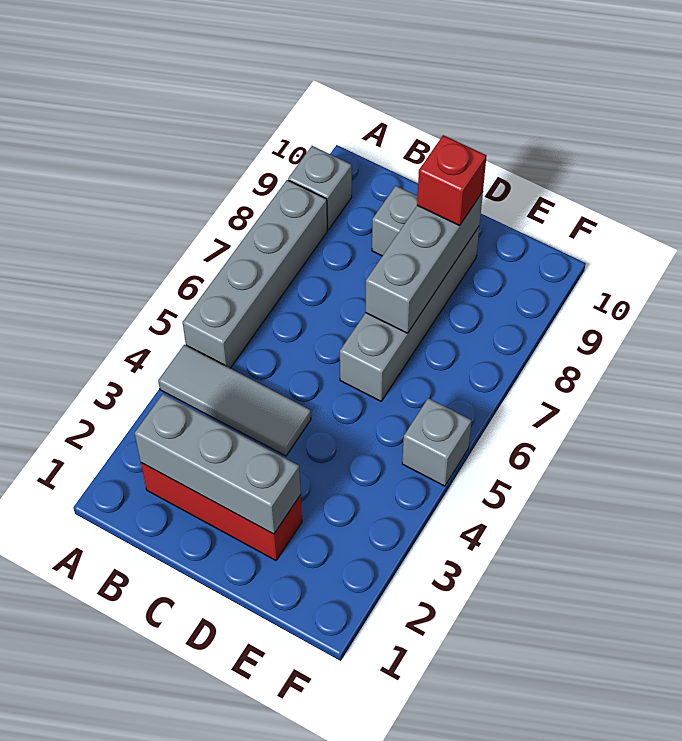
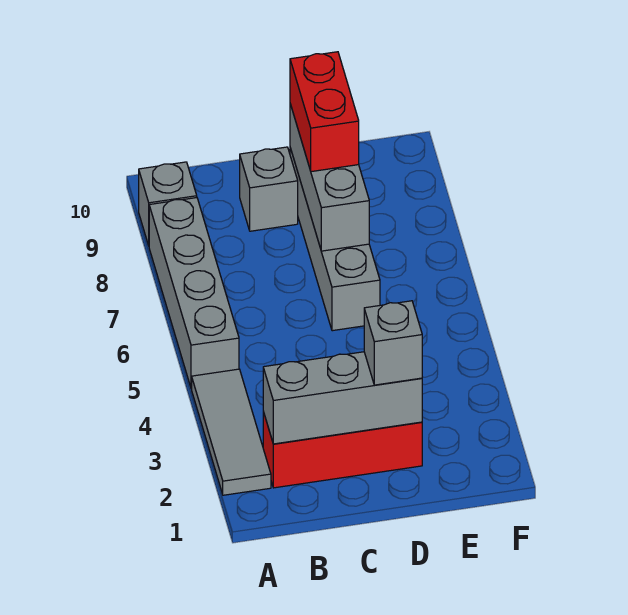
grey tile A4:C4 level 1 -> grey tile A2:A4 level 1
red brick D9 level 3 -> red brick D8:D9 level 3
grey brick F5 level 1 -> grey brick D2 level 3

